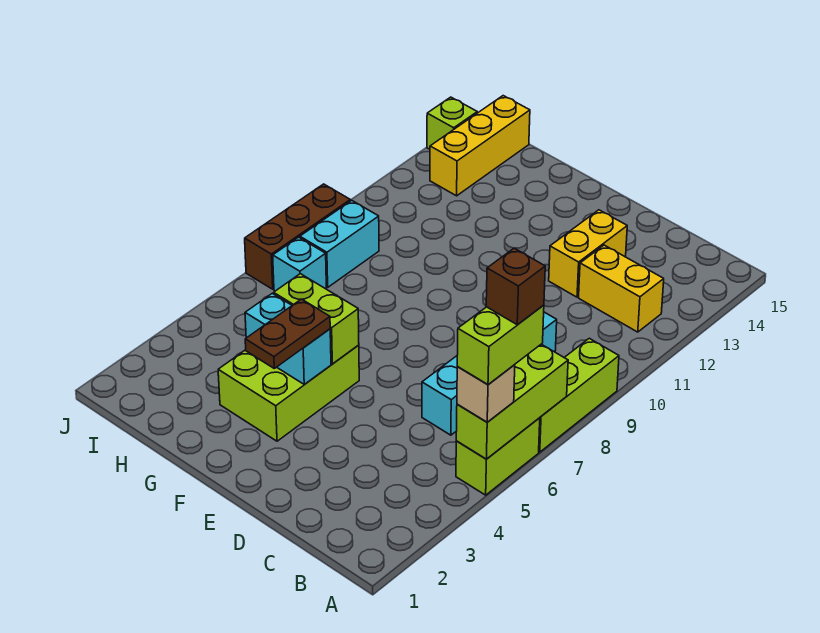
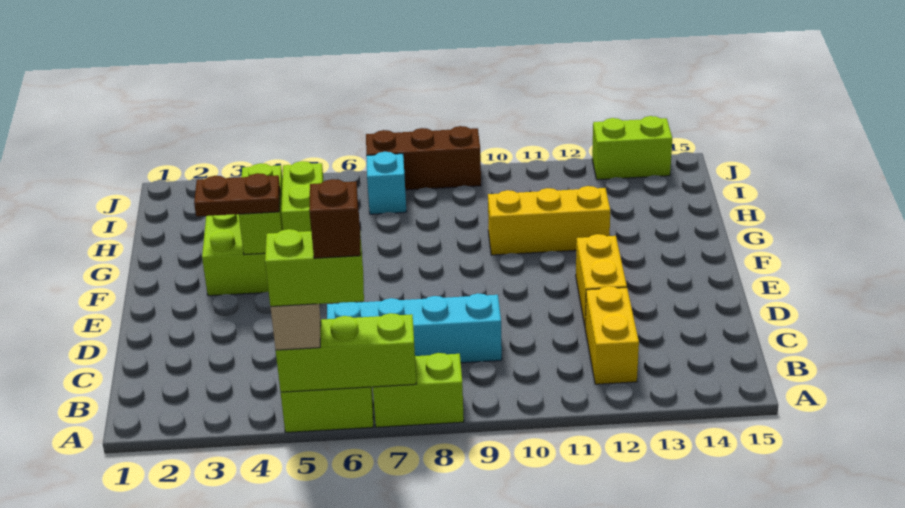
lime brick A7:A9 level 1 -> lime brick A7:A8 level 1
yellow brick D12:D13 level 1 -> yellow brick D12:E12 level 1
cyan brick F4:G4 level 2 -> lime brick F4:G4 level 2
cyan brick I8:I9 level 1 -> none
yellow brick I13:I15 level 1 -> yellow brick G10:G12 level 1
lime brick J14 level 1 -> lime brick J13:J14 level 1

